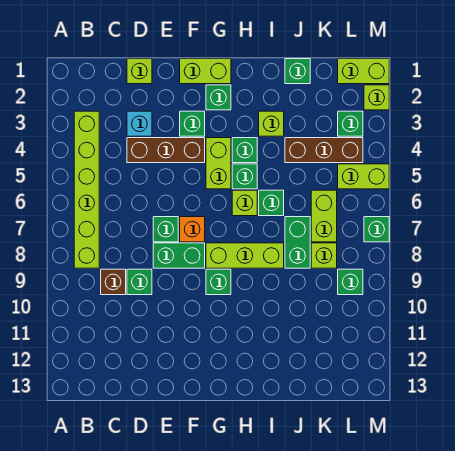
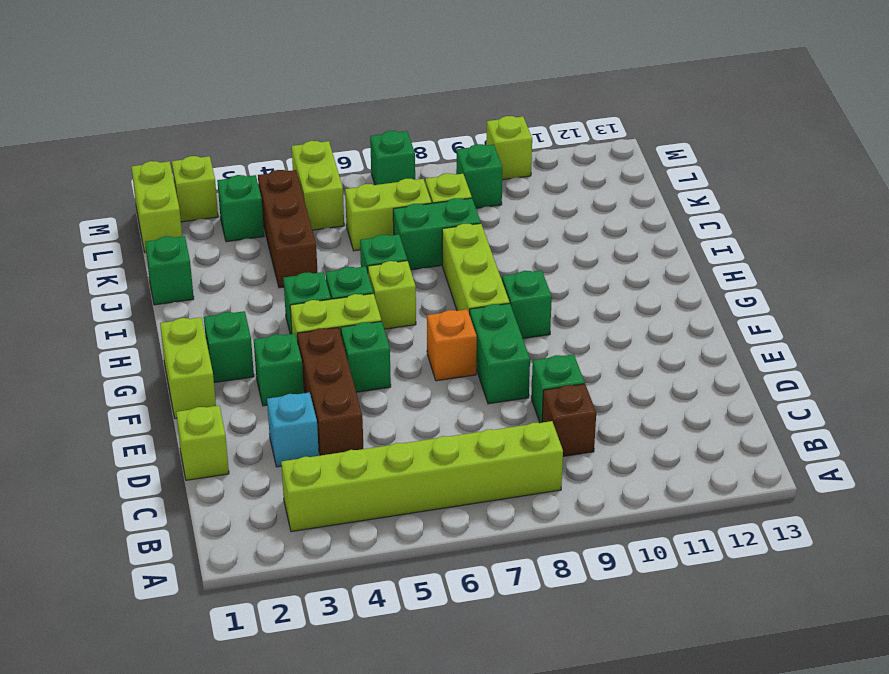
green brick E7 level 1 -> green brick F5 level 1
lime brick I3 level 1 -> lime brick M10 level 1

